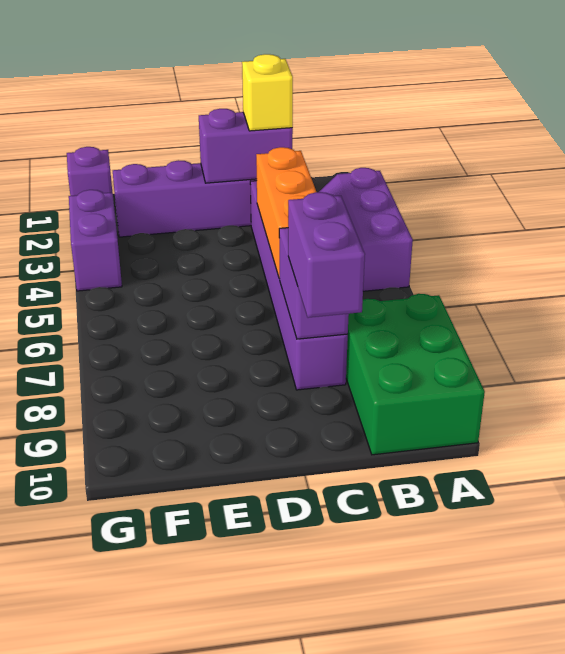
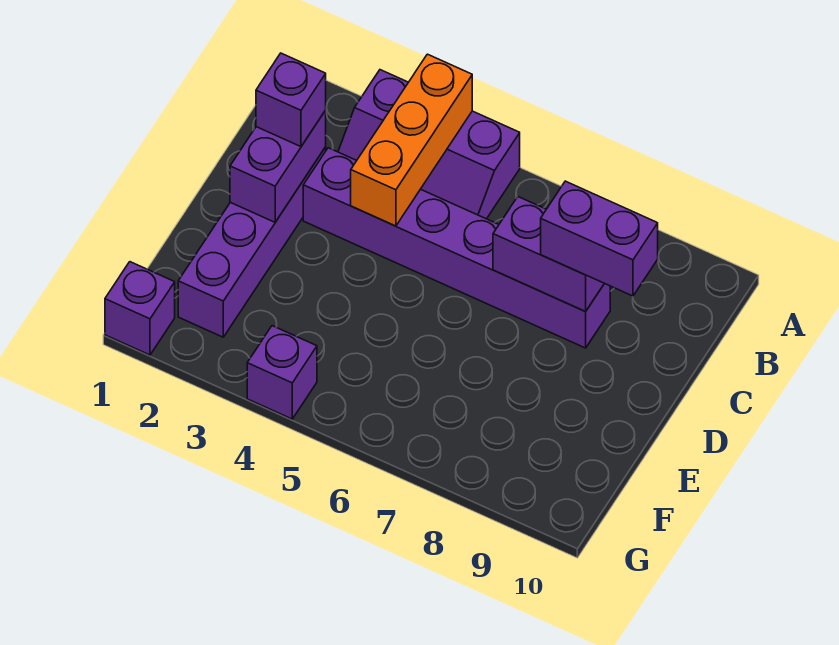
green brick A8:B10 level 1 -> none
yellow brick C2 level 3 -> purple brick C2 level 3
orange brick C4:C6 level 2 -> orange brick A4:C4 level 2
purple brick G3:G4 level 1 -> purple brick G4 level 1

